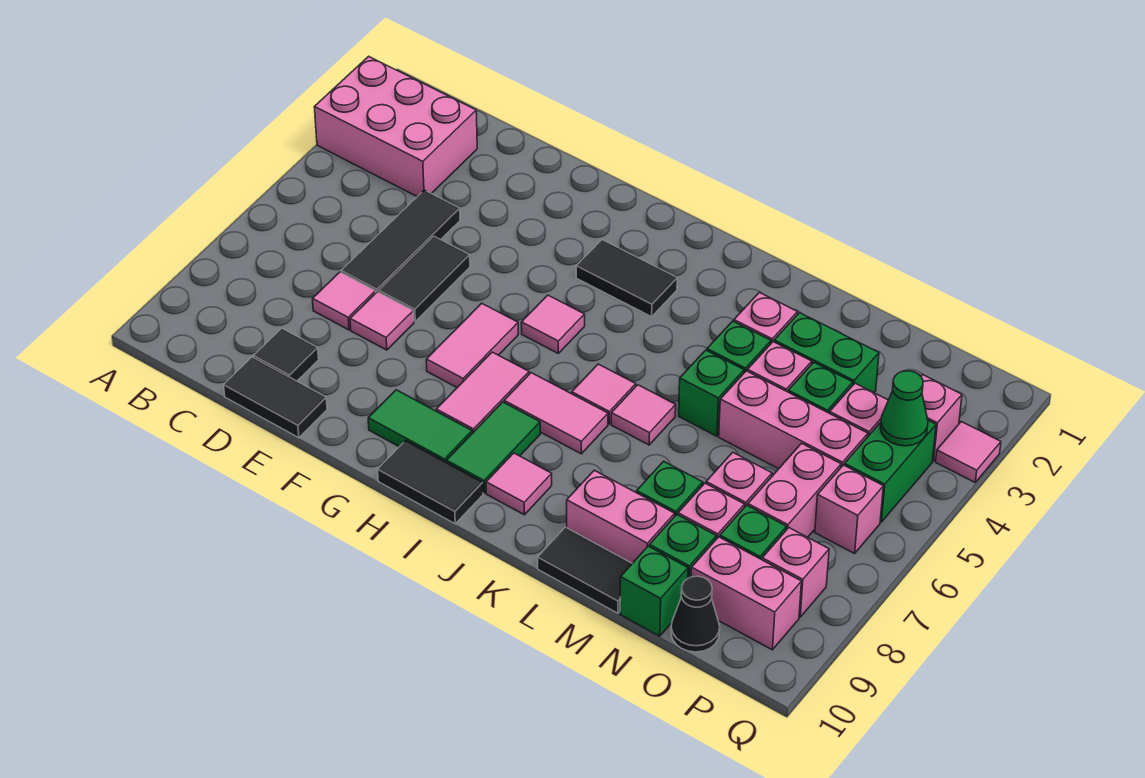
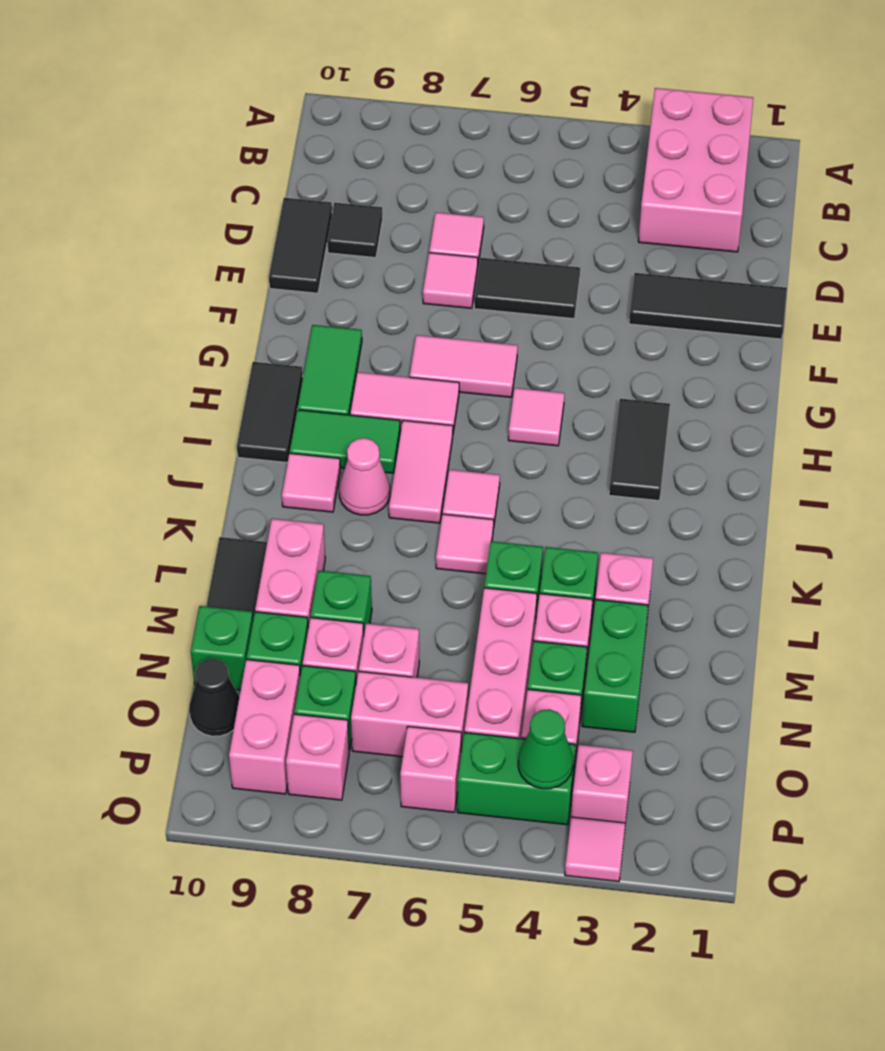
black tile D4:D6 level 1 -> black tile E1:E3 level 1
none -> pink cone J8 level 1

